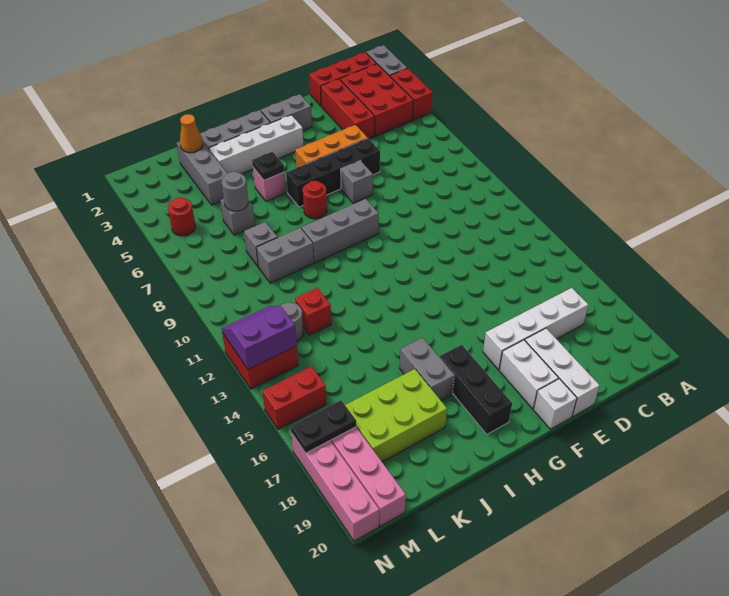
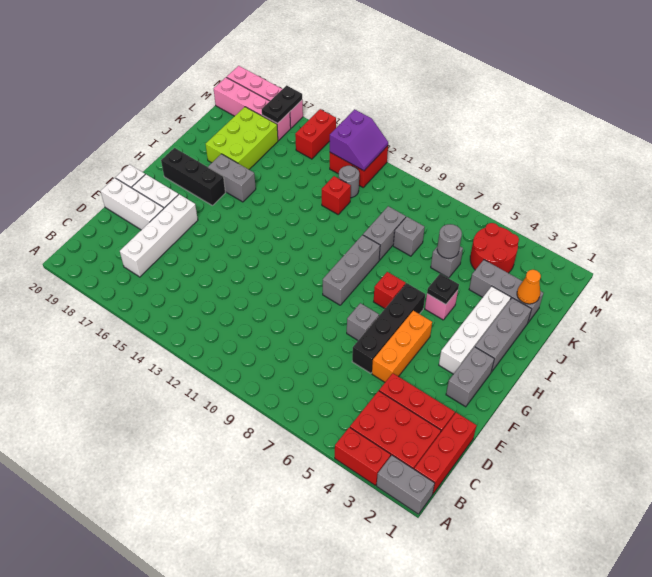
red round brick H7 level 1 -> red brick H7 level 1
red round brick M5 level 1 -> red round brick L4:M5 level 1

